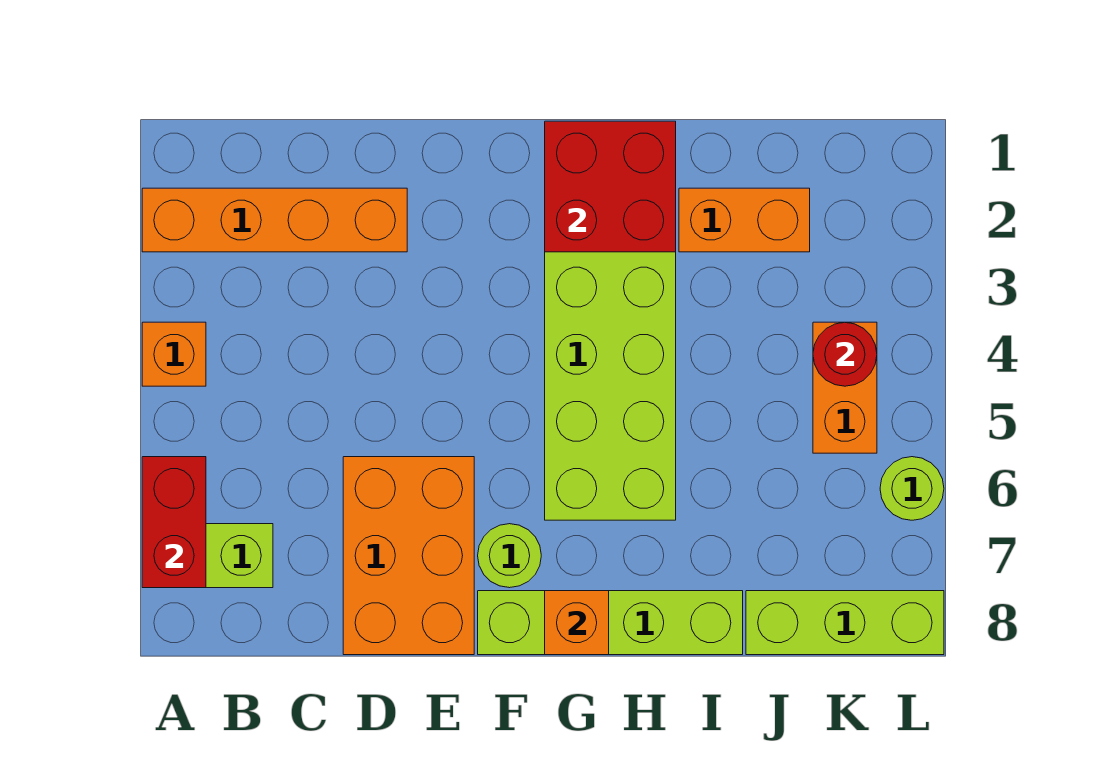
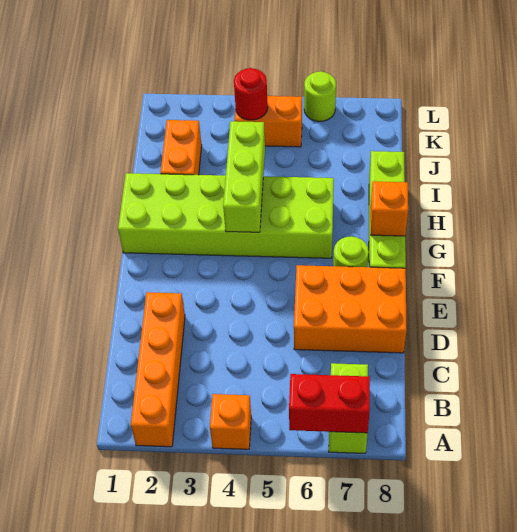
red brick G1:H2 level 2 -> none
lime brick J8:L8 level 1 -> lime brick G4:I4 level 2

